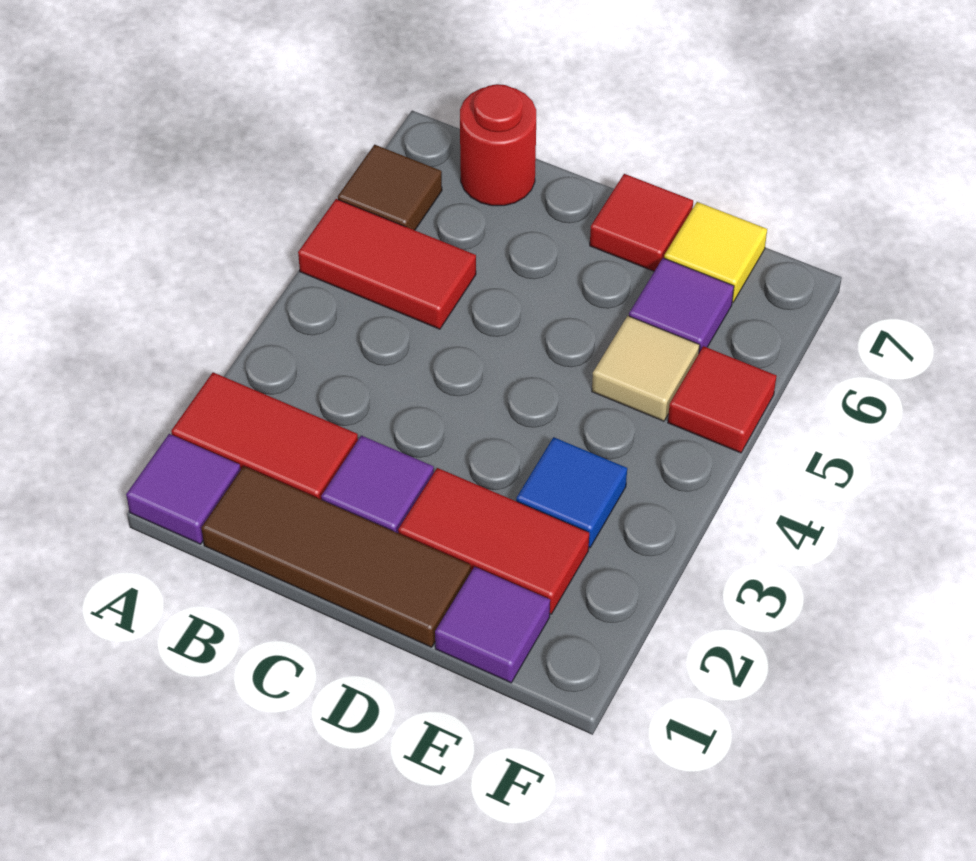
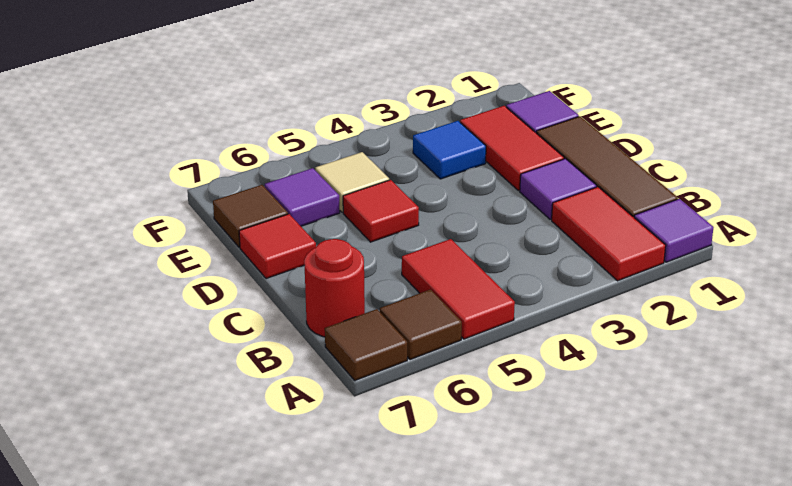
none -> brown tile A7 level 1
yellow tile E7 level 1 -> brown tile E7 level 1
red tile F5 level 1 -> red tile D5 level 1

